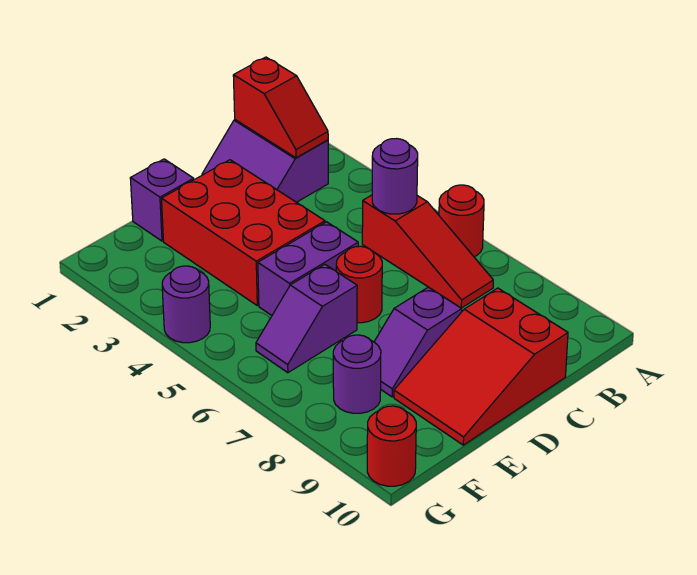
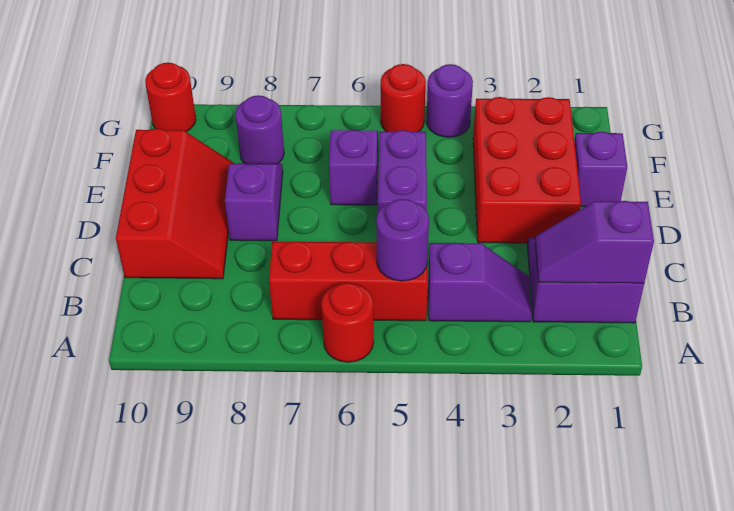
red slope B1:B2 level 2 top 1 -> purple slope B1:B2 level 2 top 1
none -> purple slope B3:B4 level 1 top 4
red slope B5:B7 level 1 top 5 -> red brick B5:B7 level 1
red slope C9:E10 level 1 top C -> red slope C9:E10 level 1 top 10
red brick D2:E4 level 1 -> red brick D2:F3 level 1
red round brick D6 level 1 -> red round brick G5 level 1

